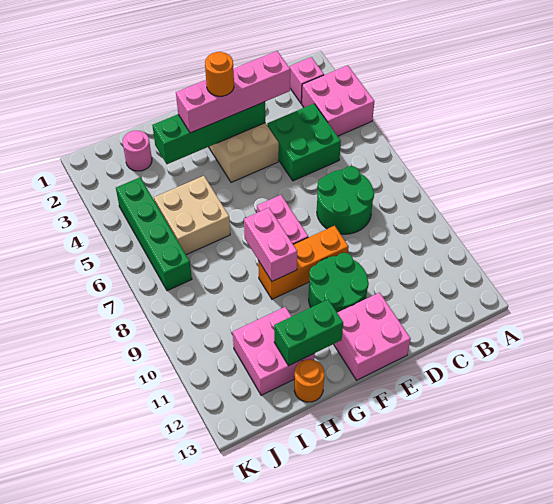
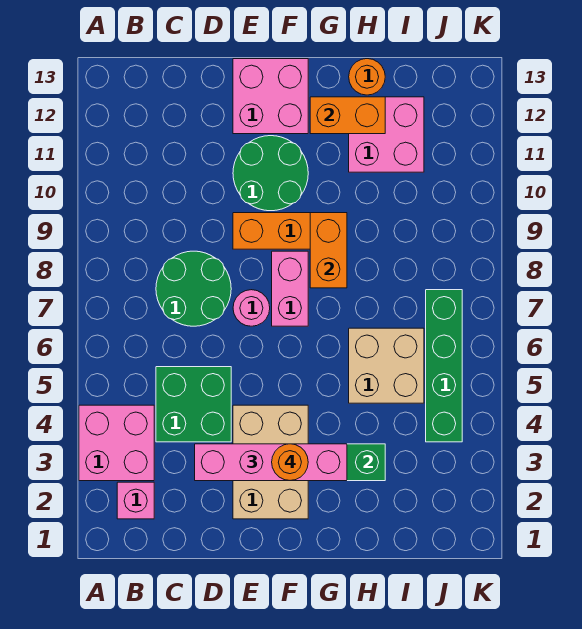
pink brick G8:G9 level 2 -> orange brick G8:G9 level 2
green brick G12:H12 level 2 -> orange brick G12:H12 level 2
pink round brick I2 level 1 -> pink round brick E7 level 1

